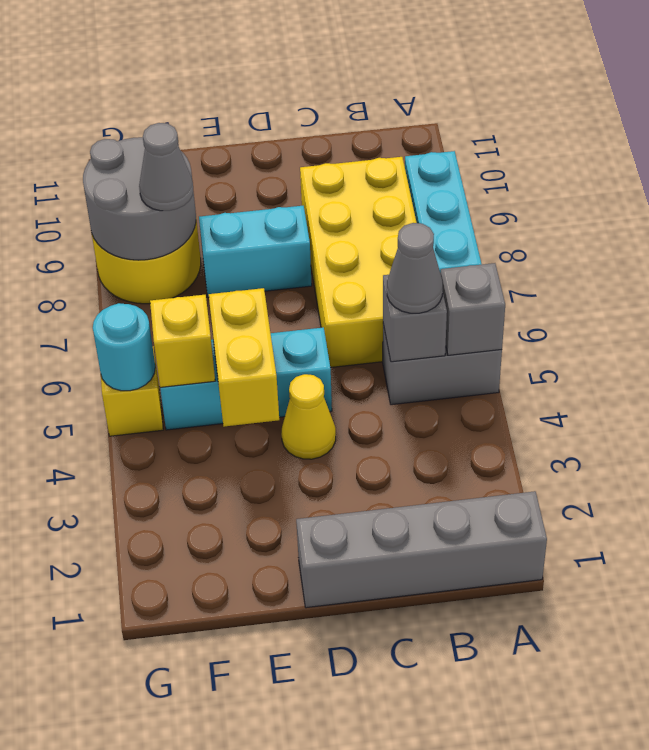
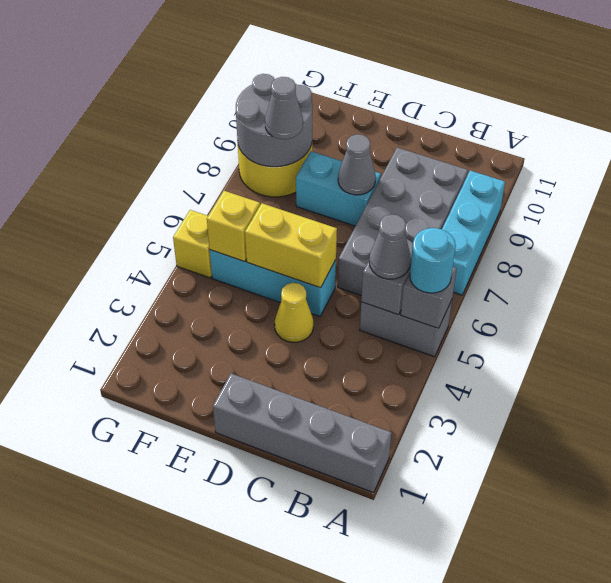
yellow brick B6:C9 level 1 -> grey brick B6:C9 level 1
none -> grey cone D8 level 2
yellow brick E4:E5 level 2 -> yellow brick D5:E5 level 2
cyan round brick G5 level 2 -> cyan round brick A5 level 3

